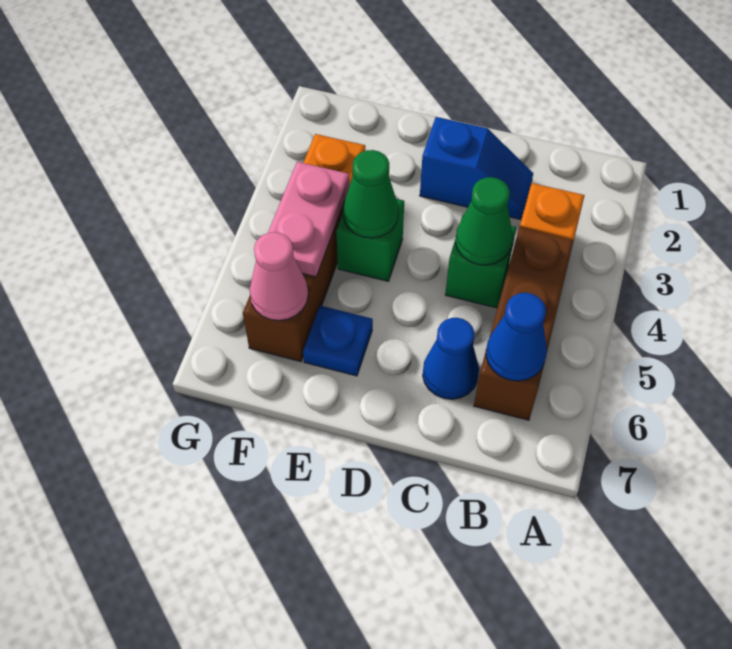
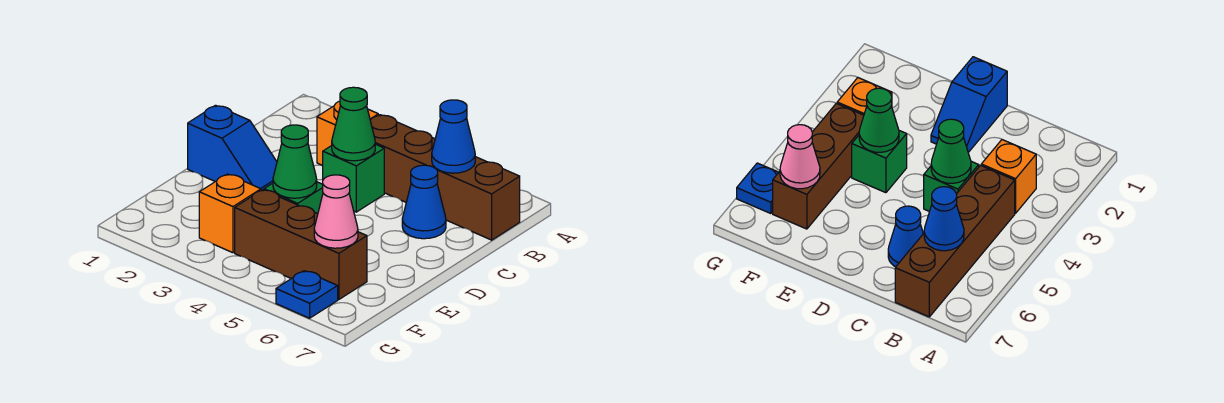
brown brick B4:B6 level 1 -> brown brick B4:B7 level 1
blue slope C2:D2 level 1 top D -> blue slope D1:D2 level 1 top 1
blue plate E6 level 1 -> blue plate G6 level 1
pink plate F4:F5 level 2 -> none

